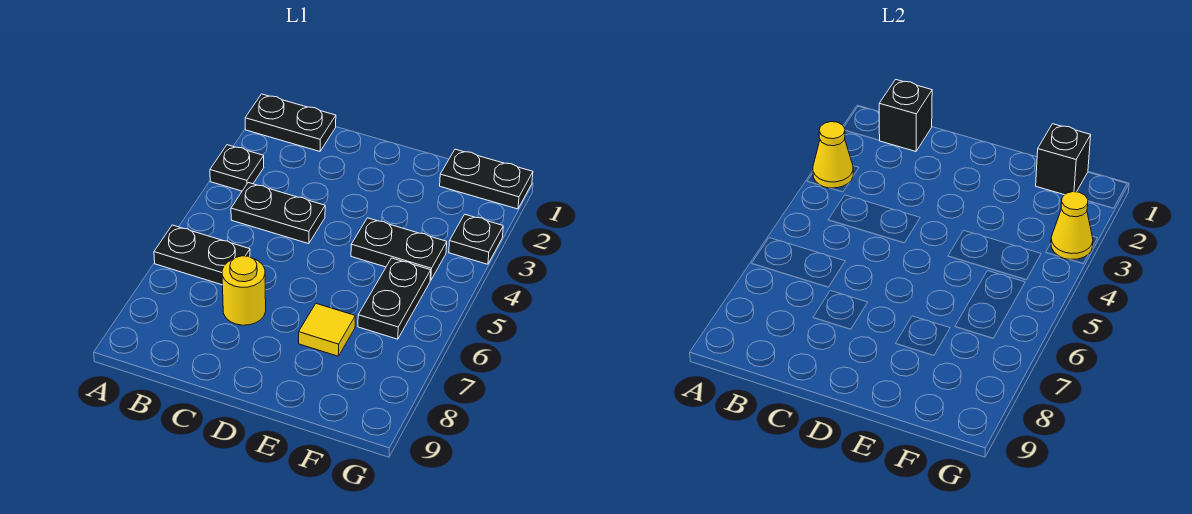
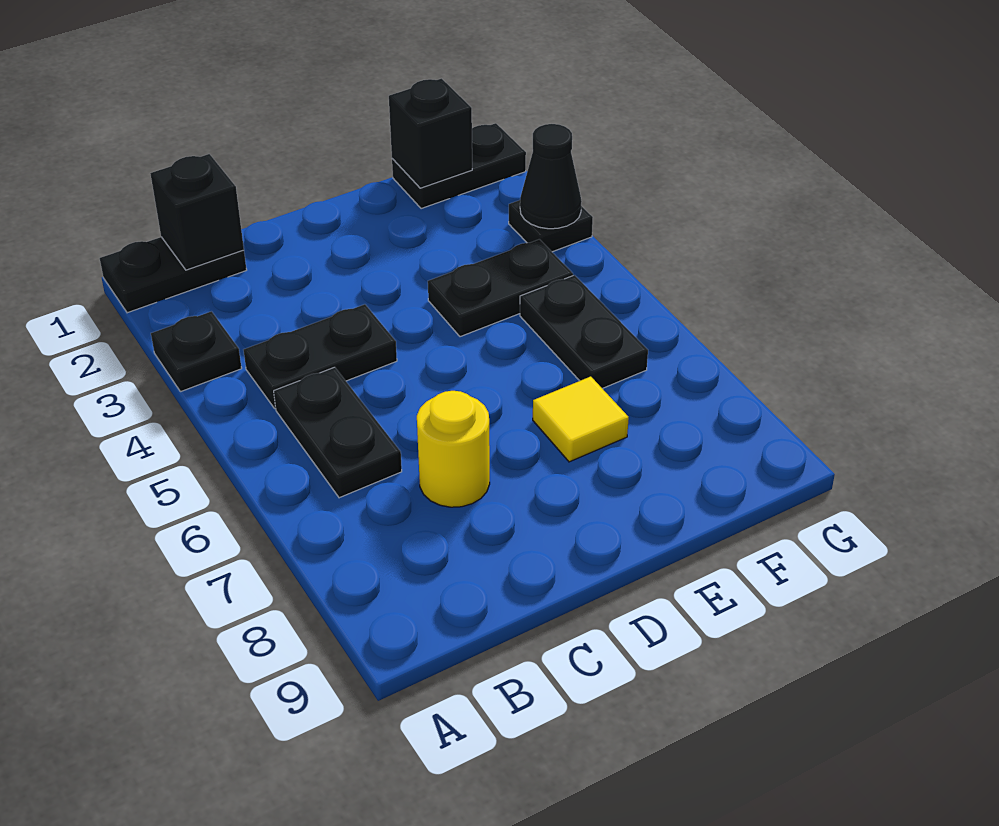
yellow cone A3 level 2 -> none
black plate A6:B6 level 1 -> black plate B5:B6 level 1
yellow cone G3 level 2 -> black cone G3 level 2

